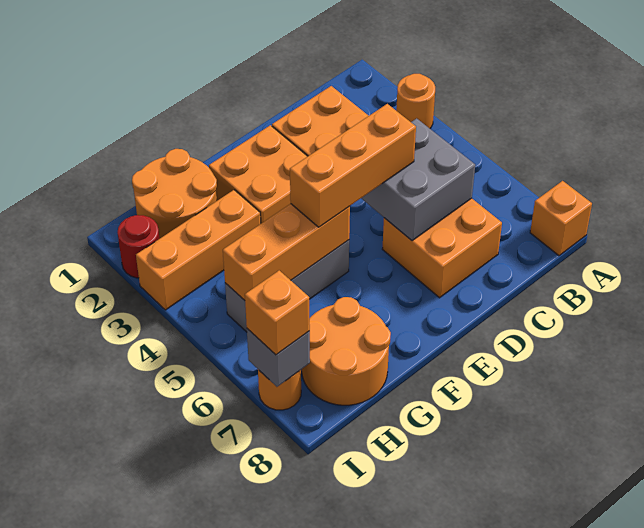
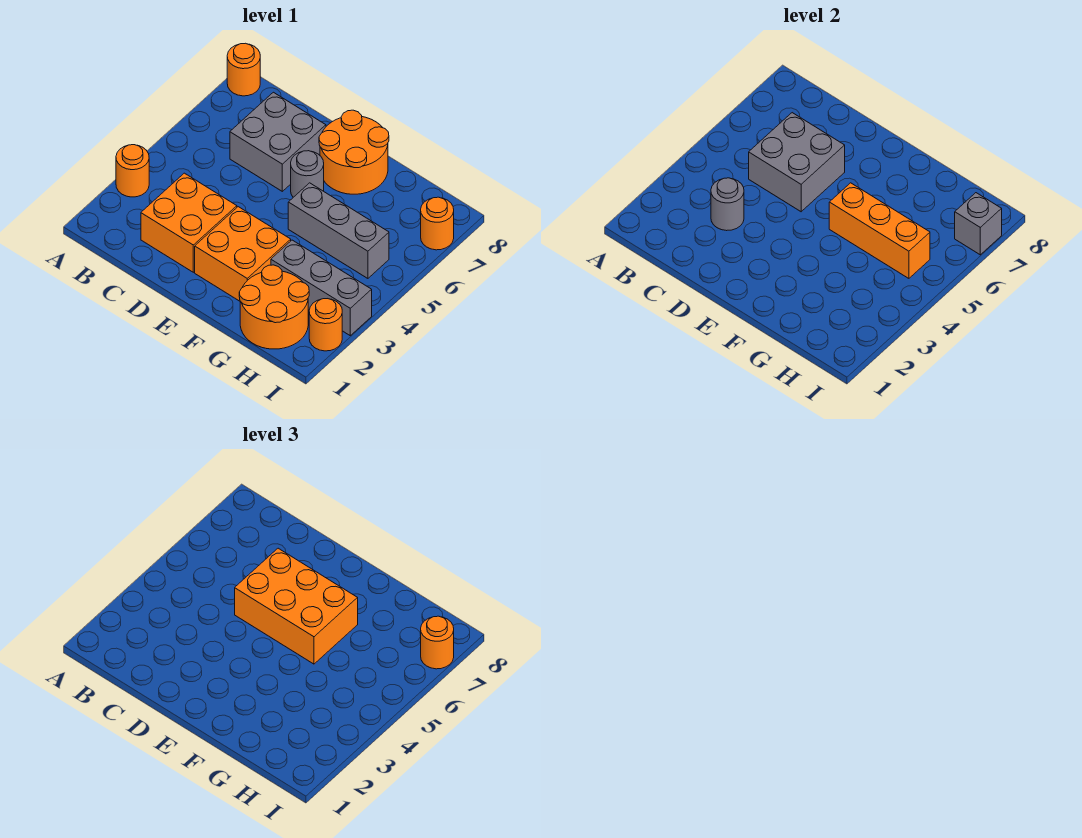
orange brick A8 level 1 -> orange round brick A8 level 1
none -> grey round brick C3 level 2
orange brick C6:D7 level 1 -> grey brick C6:D7 level 1
orange brick D5:F5 level 3 -> orange brick D5:F6 level 3
none -> grey round brick E6 level 1
orange brick G3:I3 level 1 -> grey brick G3:I3 level 1
orange round brick G7:H8 level 1 -> orange round brick E7:F8 level 1
red round brick I2 level 1 -> orange round brick I2 level 1
orange brick I7 level 3 -> orange round brick I7 level 3

